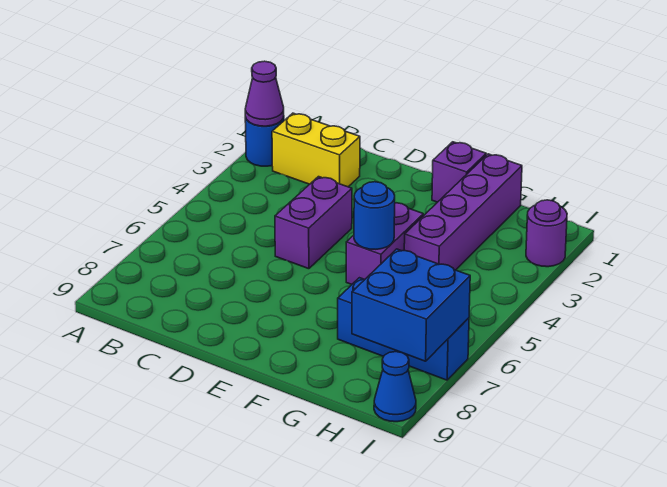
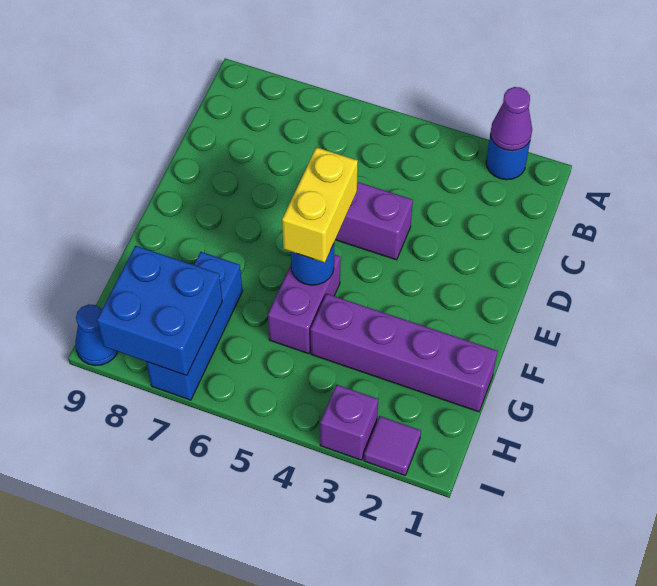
yellow brick B2:C2 level 1 -> yellow brick E5:F5 level 3
purple brick F1 level 1 -> purple brick I3 level 1
purple brick F4:F5 level 1 -> purple brick F5:G5 level 1
purple round brick I2 level 1 -> purple tile I2 level 1

